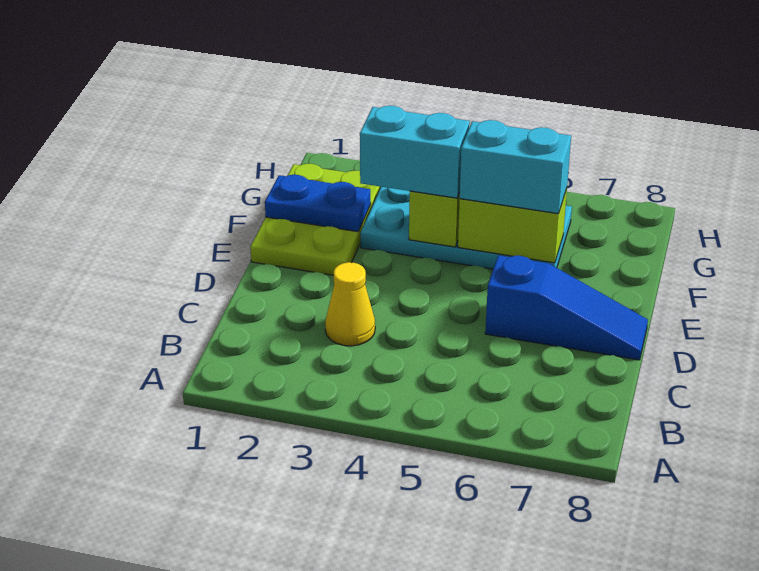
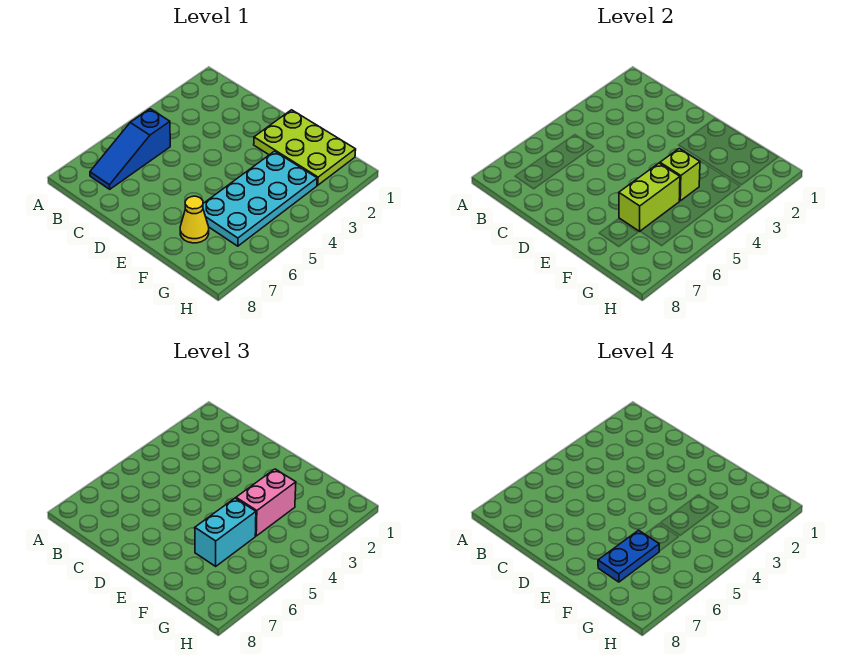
yellow cone C3 level 1 -> yellow cone F7 level 1
blue slope D6:D8 level 1 top 6 -> blue slope B5:B7 level 1 top 5
blue plate F1:F2 level 2 -> blue plate F6:F7 level 4
cyan brick F3:F4 level 3 -> pink brick F3:F4 level 3

